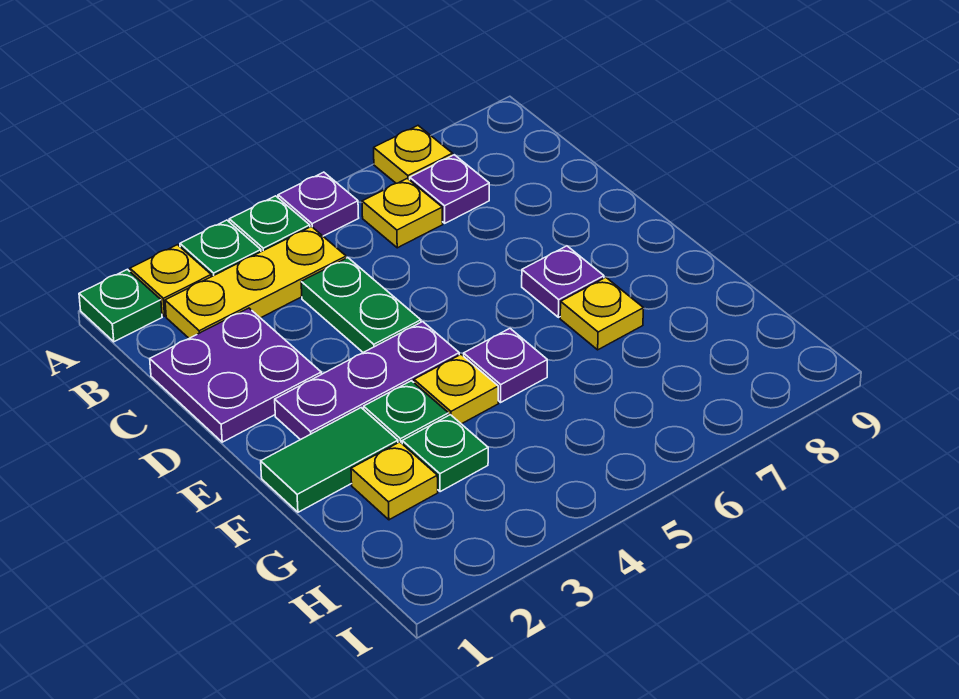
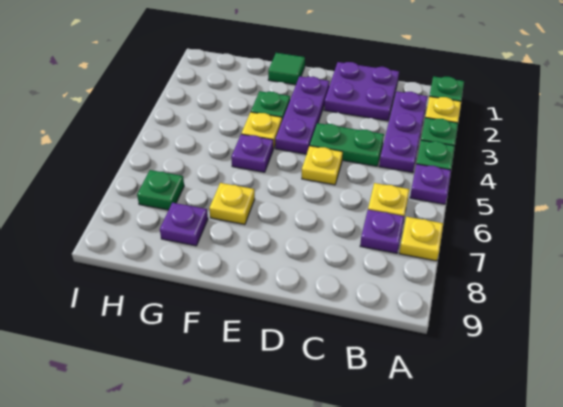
yellow plate B2:B4 level 1 -> purple plate B2:B4 level 1
purple plate E7 level 1 -> purple plate G8 level 1
green tile F1:F2 level 1 -> green tile F1 level 1
yellow plate G2 level 1 -> yellow plate D5 level 1
green plate G3 level 1 -> green plate H7 level 1

